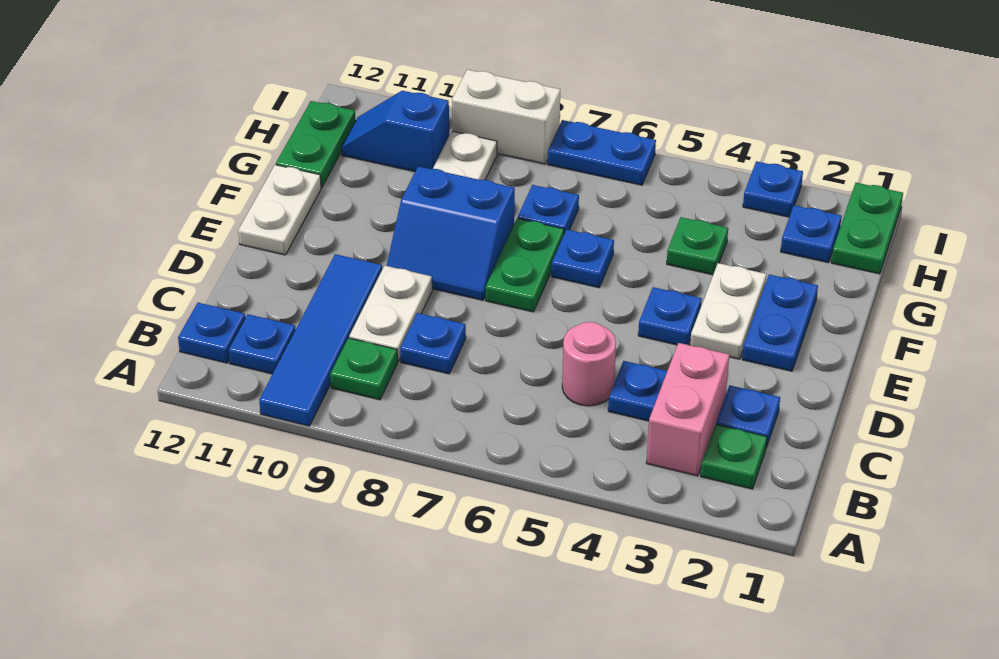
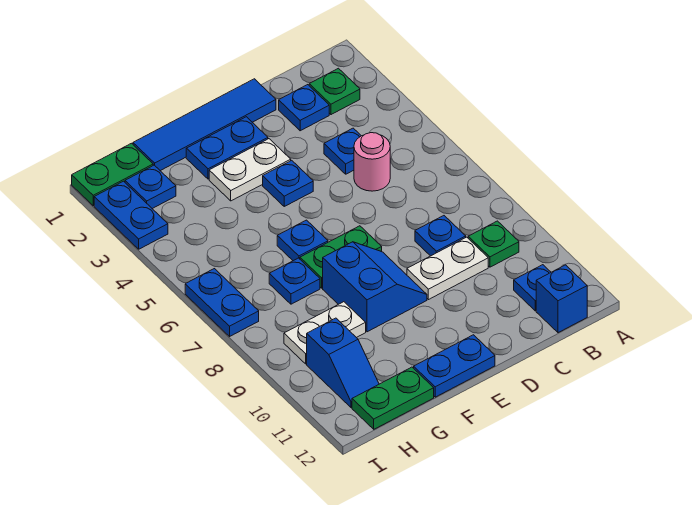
blue tile A10:D10 level 1 -> blue tile D1:G1 level 1
pink brick B3:C3 level 1 -> none
blue plate B12 level 1 -> blue brick B12 level 1
white plate E12:F12 level 1 -> blue plate E12:F12 level 1
green plate G4 level 1 -> none
blue plate I3 level 1 -> blue plate I2:I3 level 1
white brick I8:I9 level 1 -> none

